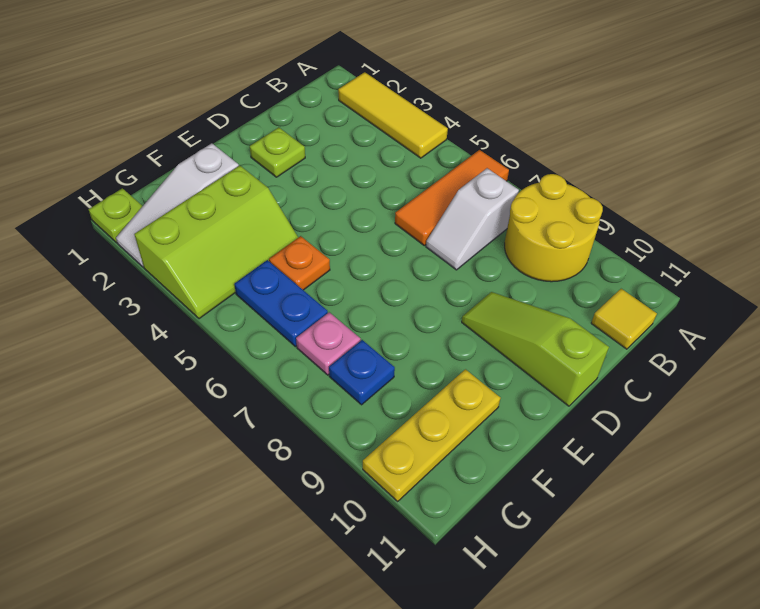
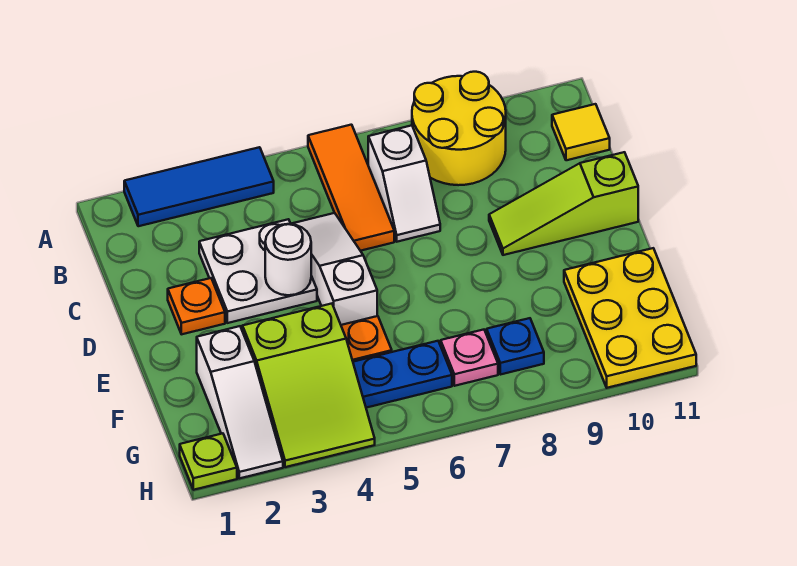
yellow tile A2:A4 level 1 -> blue tile A2:A4 level 1
none -> white plate C3:D4 level 1
none -> white slope C5:E5 level 1 top E
lime plate D2 level 1 -> orange plate D2 level 1
none -> white round brick D4 level 2
lime slope F3:H4 level 1 top 3 -> lime slope F3:H4 level 1 top F
yellow plate F10:H10 level 1 -> yellow plate F10:H11 level 1

